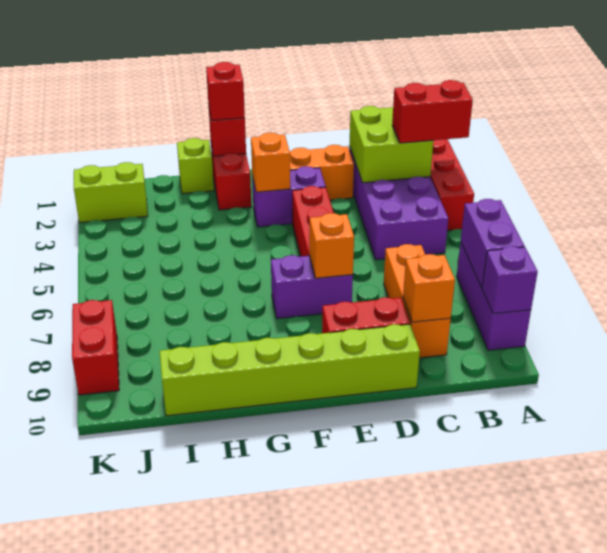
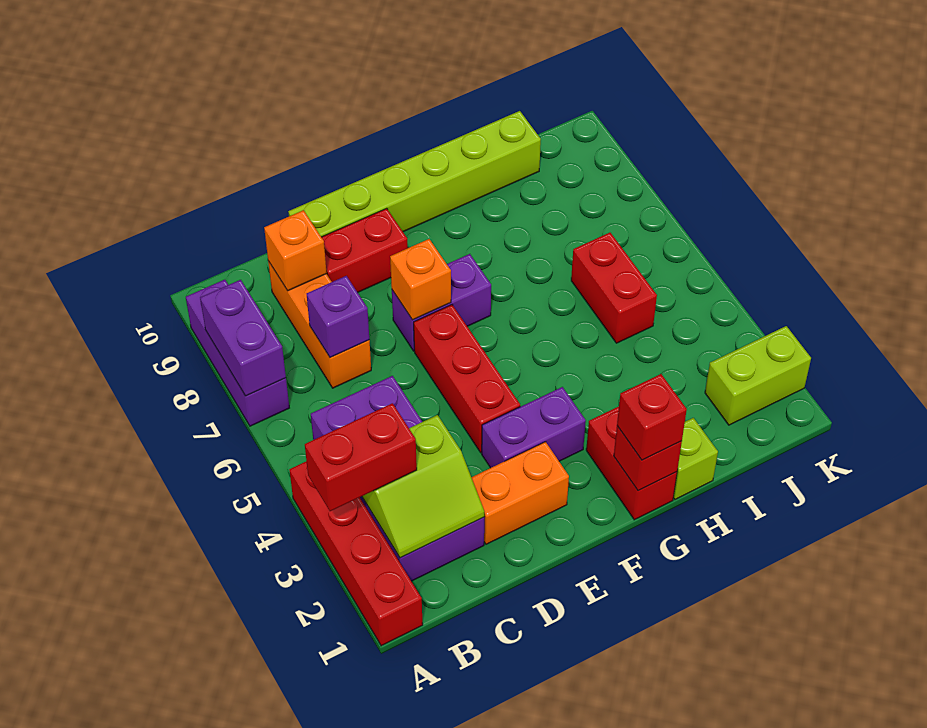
purple brick A9 level 2 -> purple brick C7 level 2
lime brick B2:C3 level 2 -> lime slope B2:C3 level 2 top 3
orange brick F3 level 2 -> none
red brick K8:K9 level 1 -> red brick I5:I6 level 1

